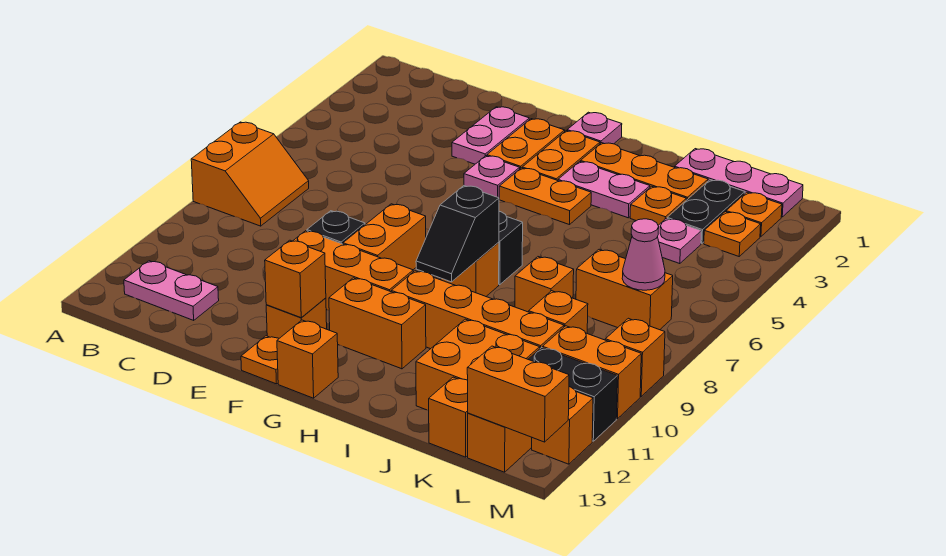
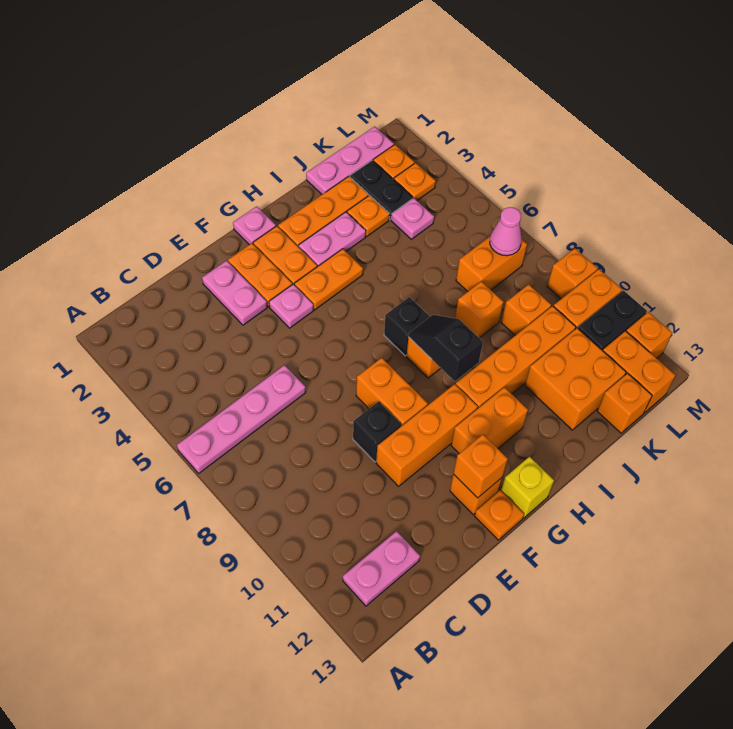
none -> pink plate A6:D6 level 1
orange slope A7:B8 level 1 top A -> none
orange brick G13 level 1 -> yellow brick G13 level 1
black slope H8:H9 level 2 top 8 -> black slope H8:H9 level 2 top 9
orange brick L13:M13 level 2 -> none

